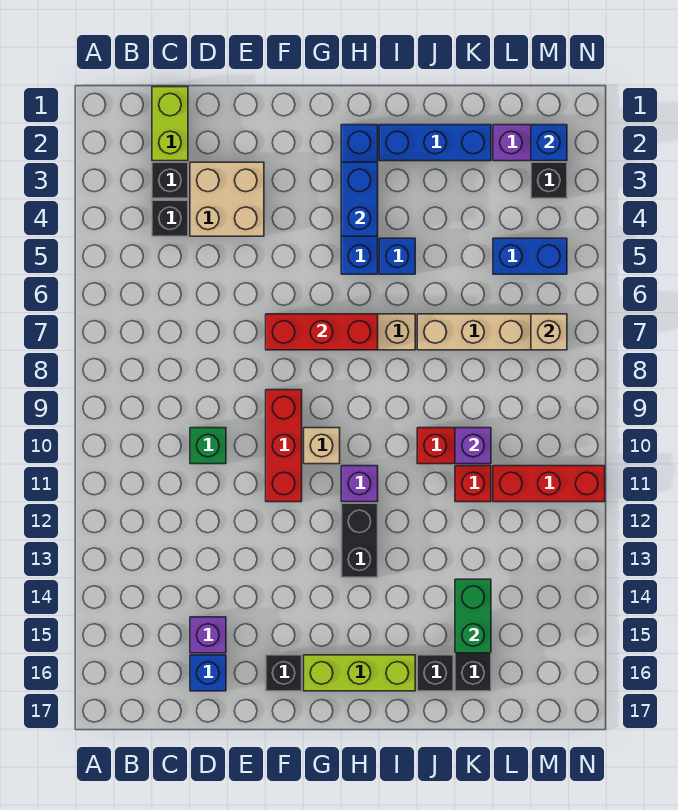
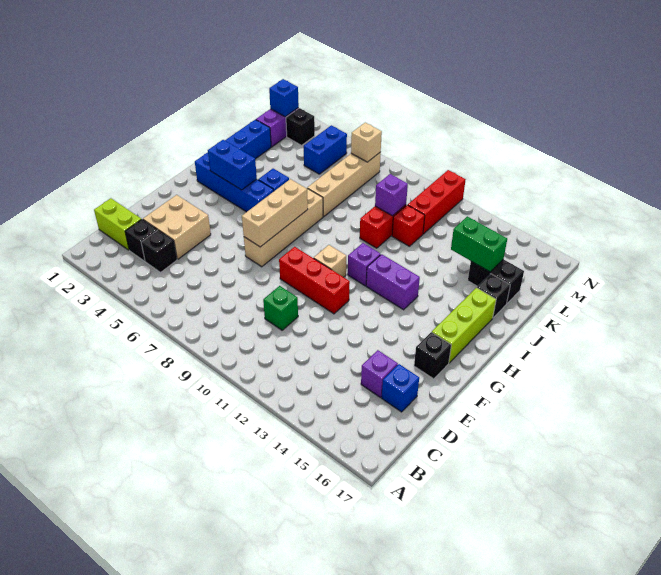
red brick F7:H7 level 2 -> tan brick F7:H7 level 2
black brick H12:H13 level 1 -> purple brick H12:H13 level 1

